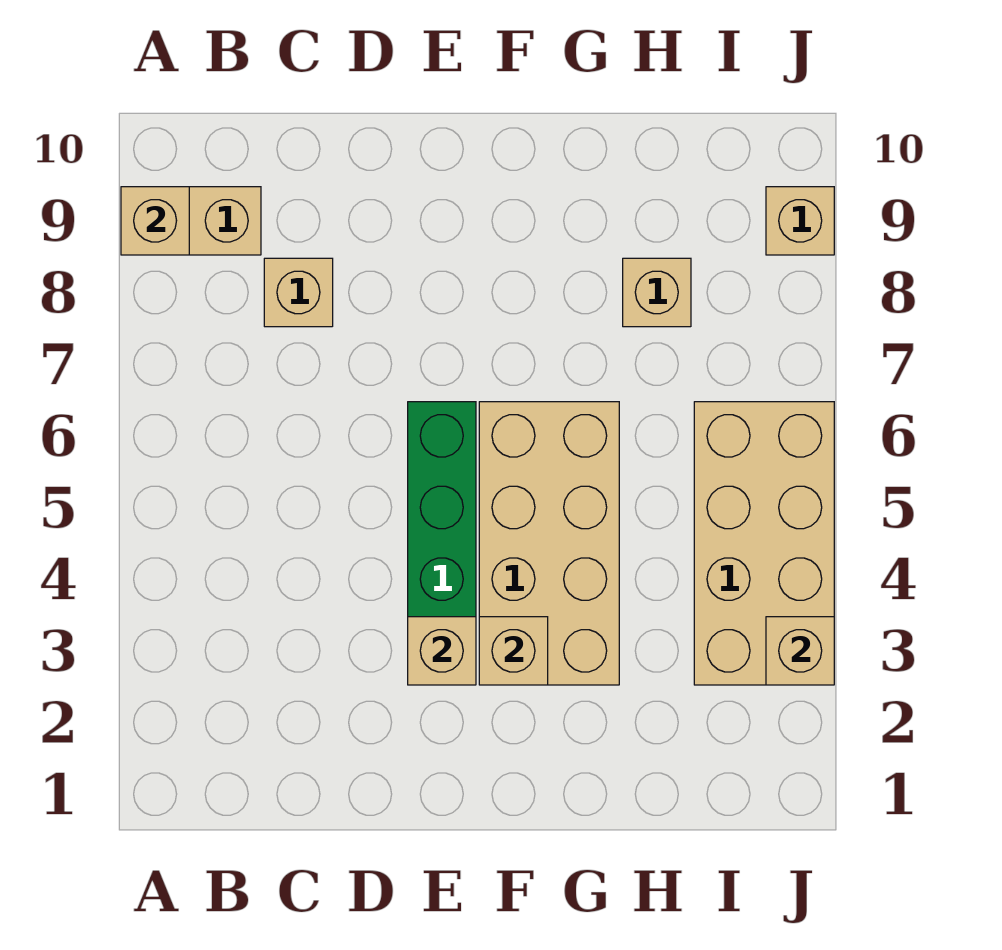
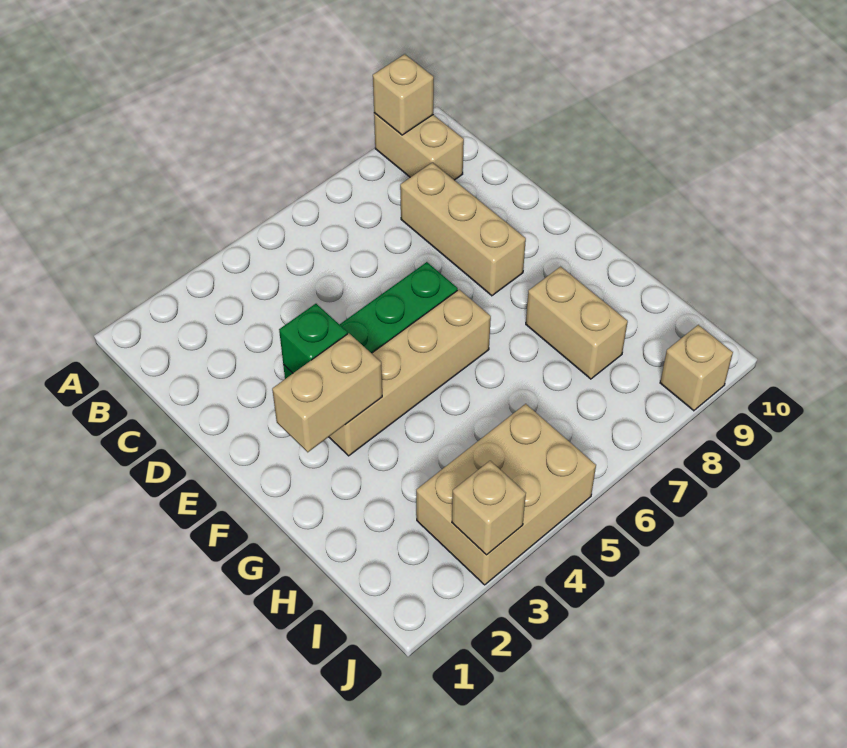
tan brick C8 level 1 -> tan brick C8:E8 level 1
tan brick E3 level 2 -> green brick E3 level 2
tan brick F3:G6 level 1 -> tan brick F3:F6 level 1
tan brick F3 level 2 -> tan brick F2:F3 level 2
tan brick H8 level 1 -> tan brick G8:H8 level 1
tan brick I3:J6 level 1 -> tan brick I3:J5 level 1

